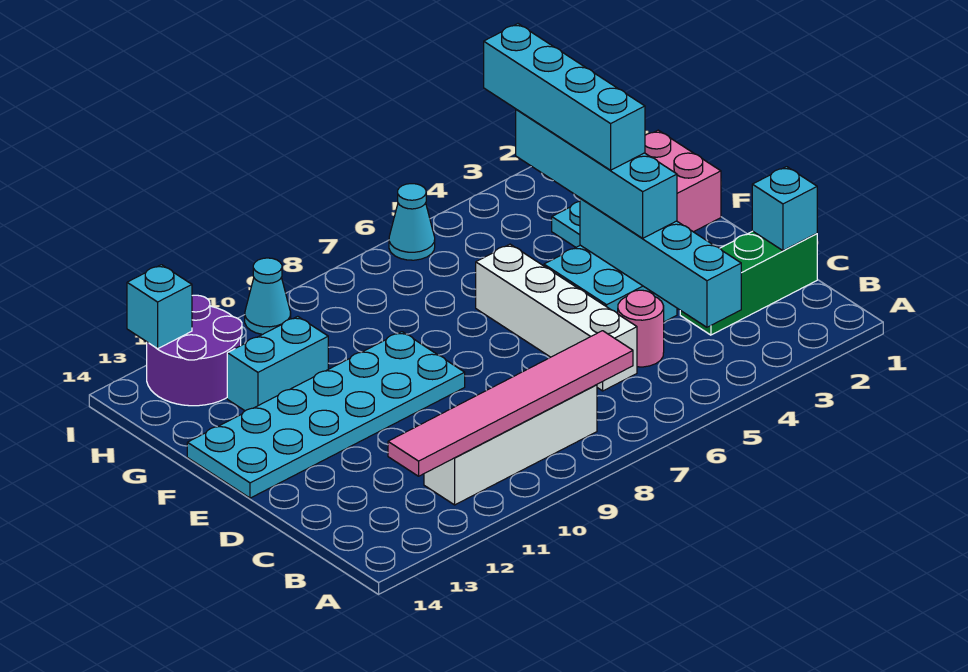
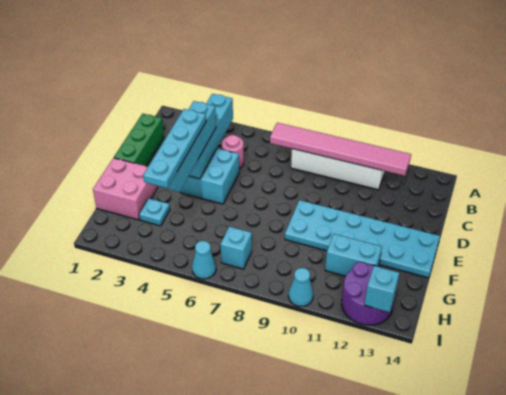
green brick C1:C3 level 1 -> green brick C1:E1 level 1
cyan brick C1 level 2 -> cyan brick H7 level 1
white brick C6:F6 level 1 -> none
cyan brick E4:H4 level 4 -> cyan plate E4:H4 level 4

